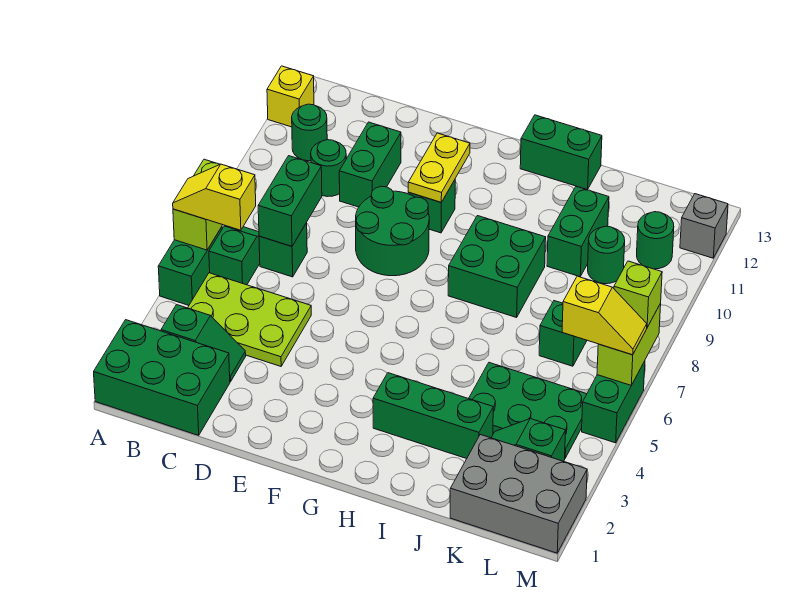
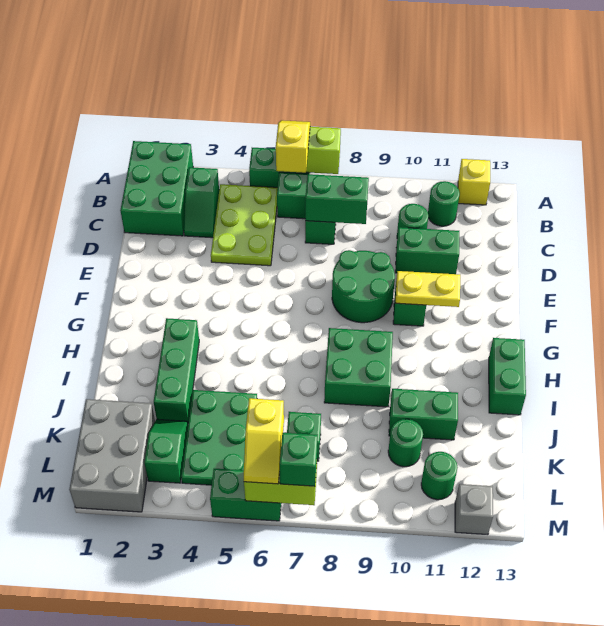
lime brick M7 level 3 -> green brick M7 level 3

